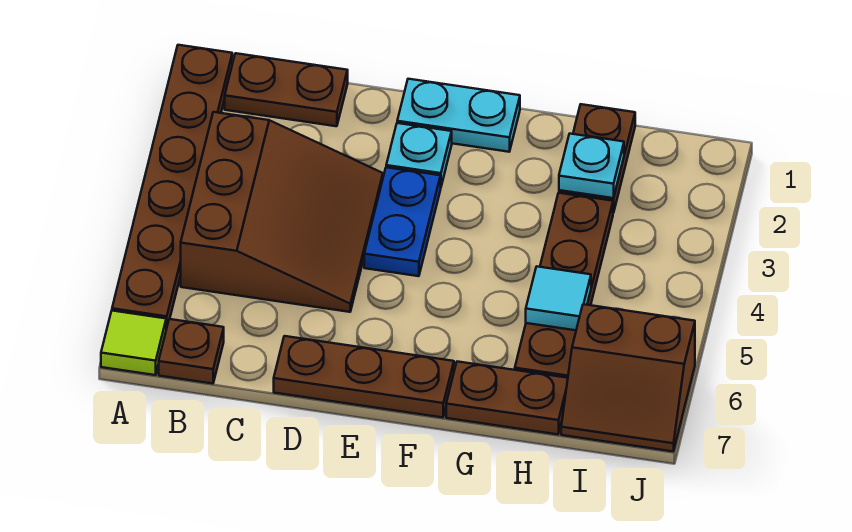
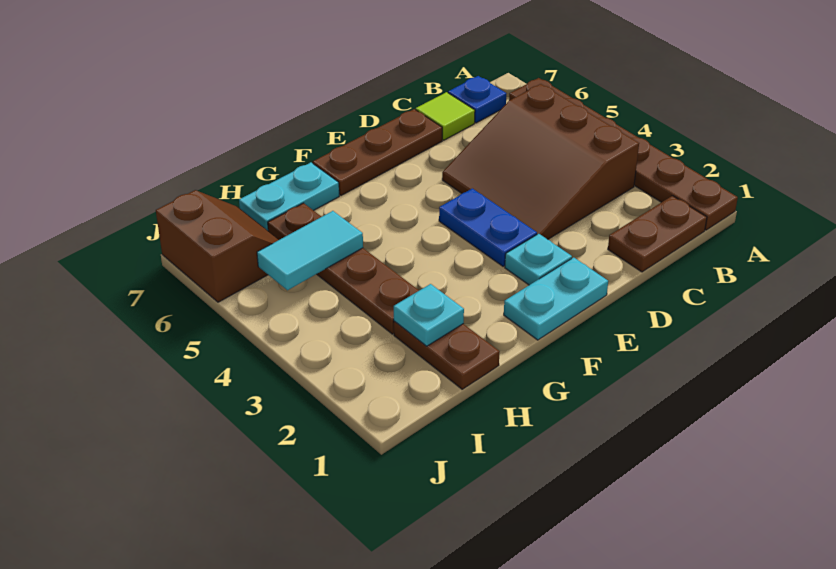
lime tile A7 level 1 -> lime tile C7 level 1
brown plate B7 level 1 -> blue plate B7 level 1
brown plate G7:H7 level 1 -> cyan plate G7:H7 level 1
cyan tile H5 level 2 -> cyan tile H5:I5 level 2
brown slope I6:J7 level 1 top 6 -> brown slope I6:J7 level 1 top J

